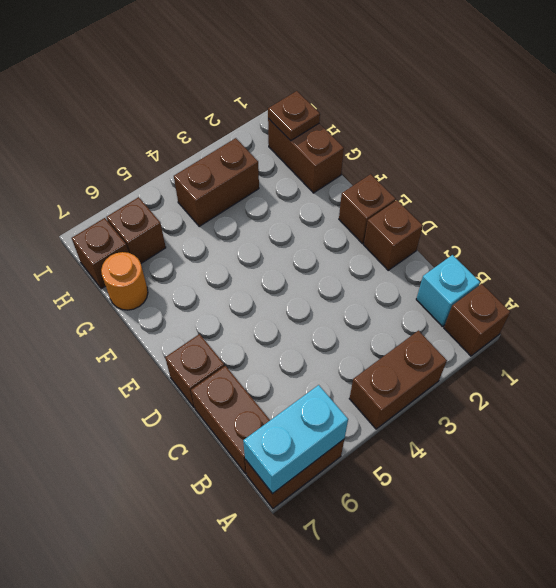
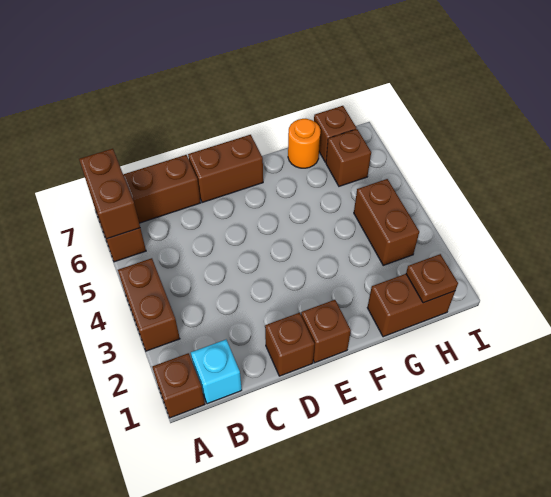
cyan brick A6:A7 level 2 -> brown brick A6:A7 level 2
brown brick D7 level 1 -> brown brick D7:E7 level 1

